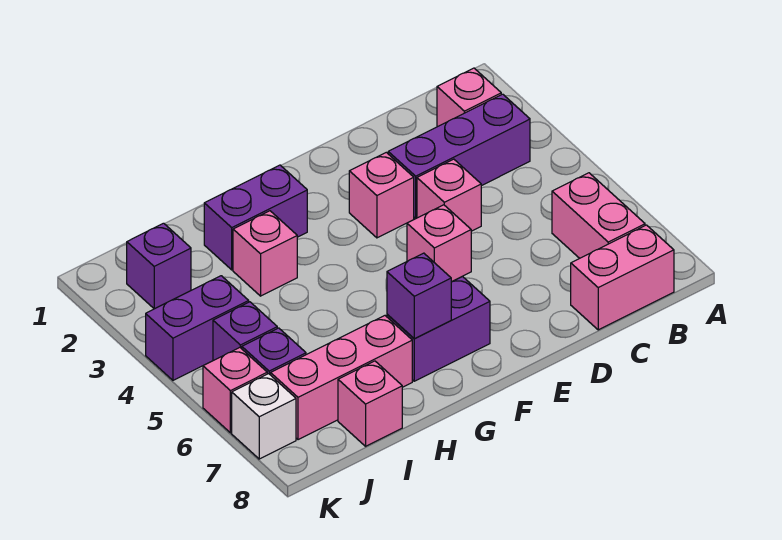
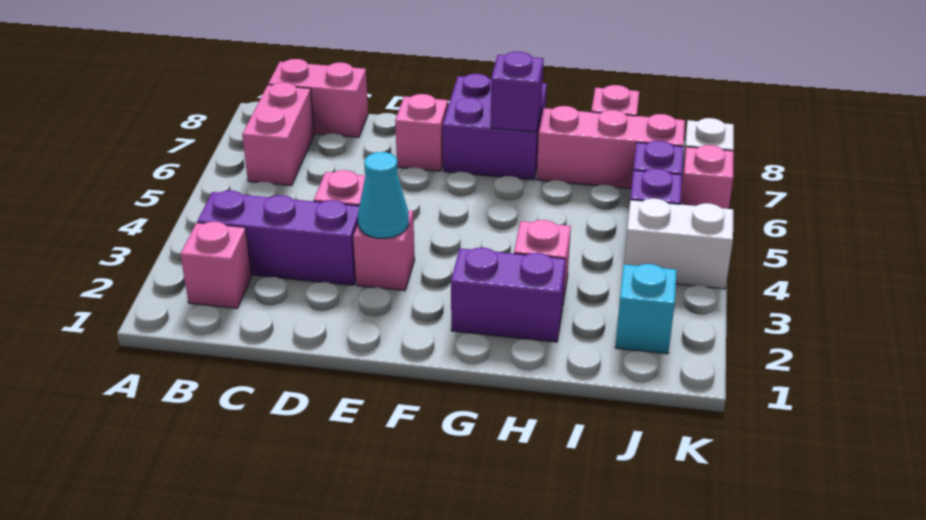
none -> cyan cone E3 level 2
pink brick E5 level 1 -> pink brick E7 level 1
purple brick F7:G7 level 1 -> purple brick F7:G8 level 1
purple brick J2 level 1 -> cyan brick J2 level 1
purple brick J4:K4 level 1 -> white brick J4:K4 level 1

